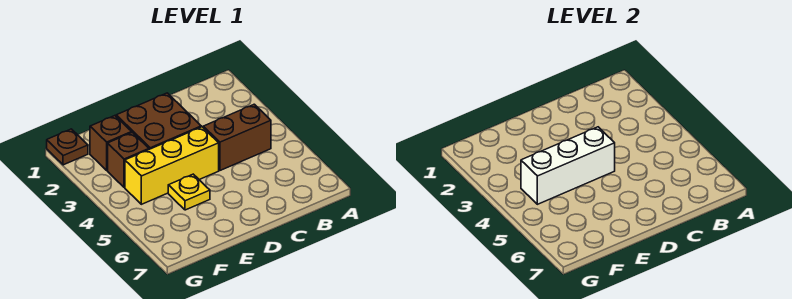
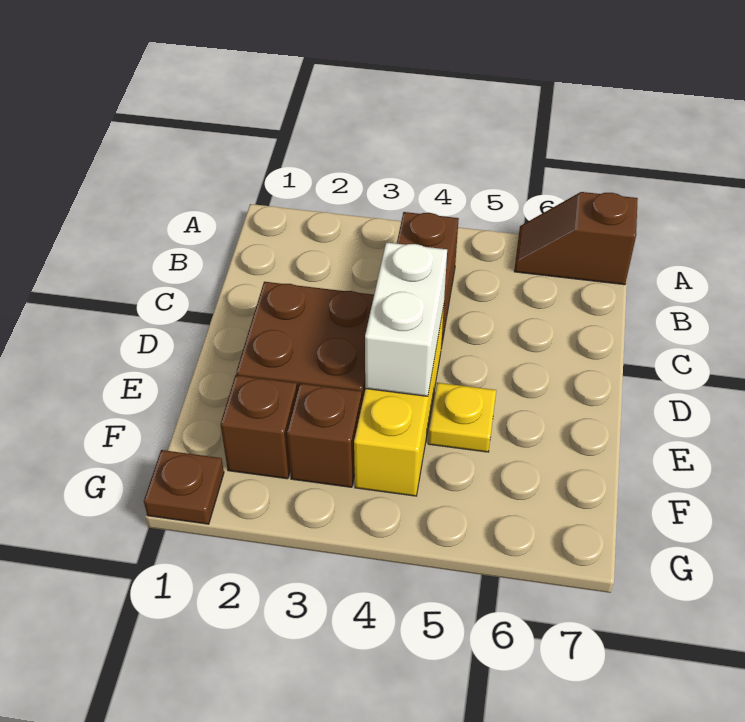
none -> brown slope A6:A7 level 1 top 7
white brick D4:F4 level 2 -> white brick D4:E4 level 2

